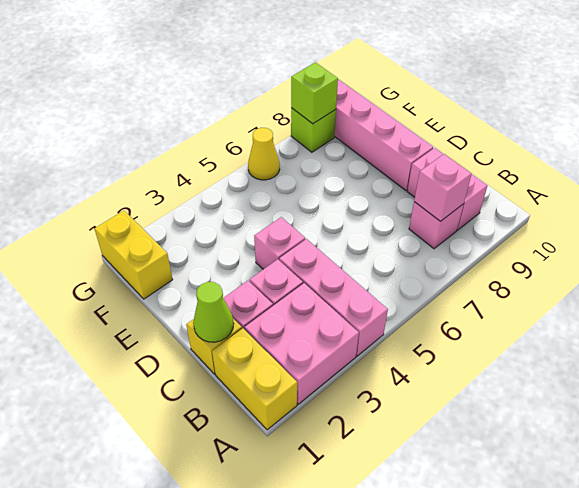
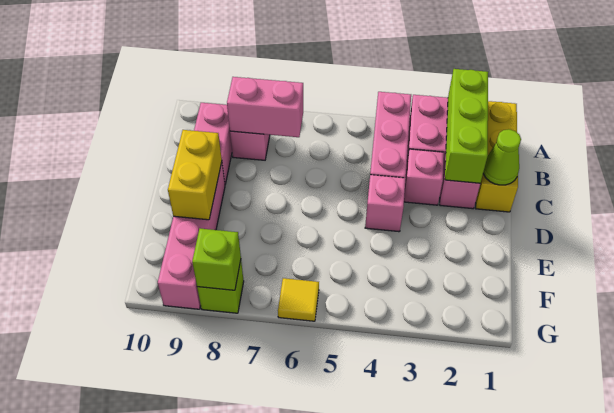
none -> lime brick A2:C2 level 2
pink brick B8 level 2 -> pink brick B7:B8 level 2
yellow brick F1:G1 level 1 -> yellow brick D9:E9 level 2
yellow cone G6 level 1 -> yellow tile G6 level 1

